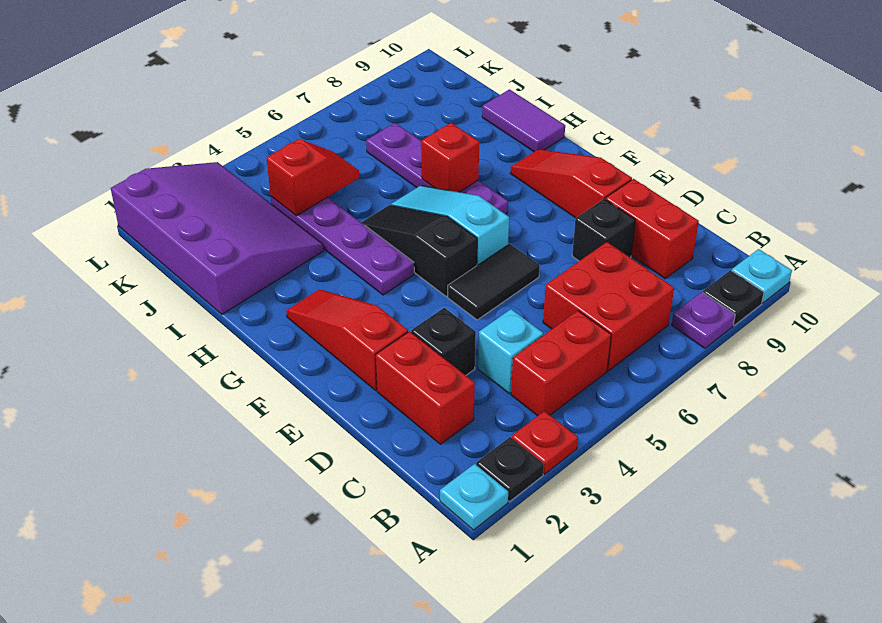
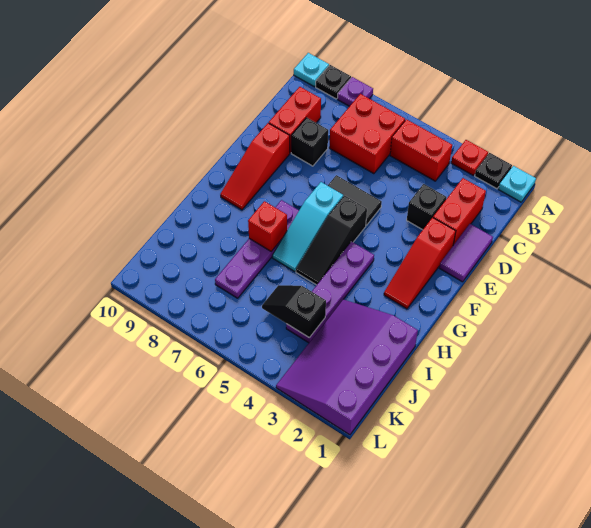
cyan brick C4 level 1 -> none
purple tile H10:I10 level 1 -> purple tile D1:E1 level 1
red slope J4:J5 level 2 top 4 -> black slope J4:J5 level 2 top 4

